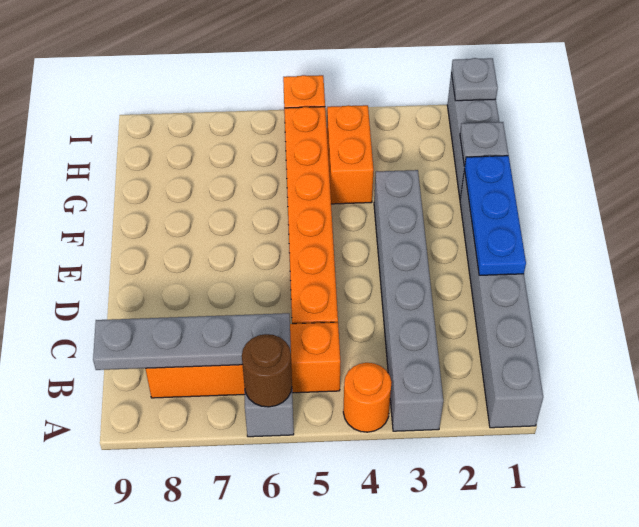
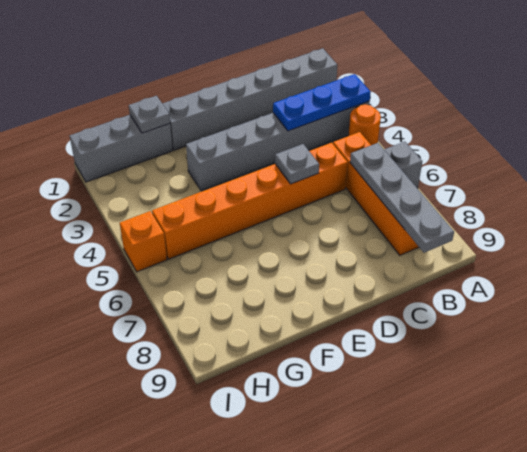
brown round brick A6 level 2 -> none
blue plate D1:F1 level 2 -> blue plate A3:C3 level 2
orange brick G4:H4 level 1 -> none
grey plate I1 level 2 -> grey plate D5 level 2

